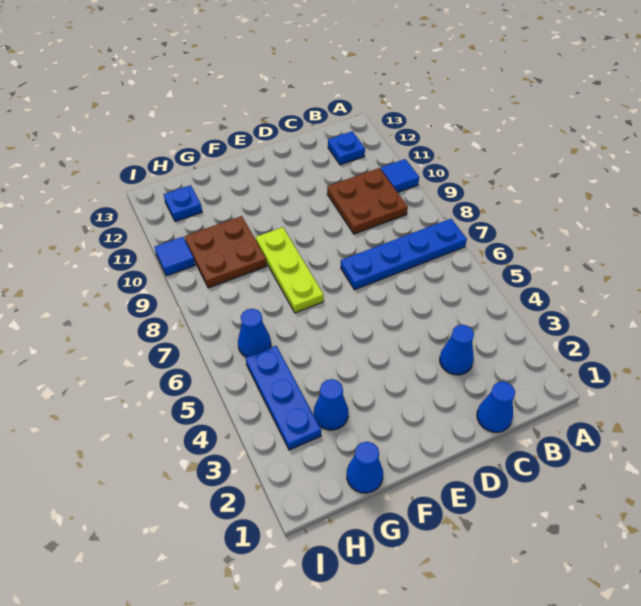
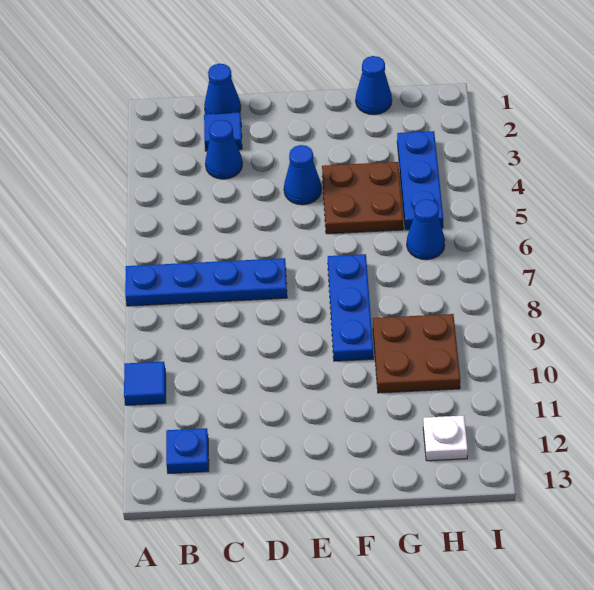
brown plate B9:C10 level 1 -> brown plate F4:G5 level 1
lime plate F7:F9 level 1 -> blue plate F7:F9 level 1
blue cone G3 level 1 -> blue cone E4 level 1
blue plate H12 level 1 -> white plate H12 level 1
blue tile I10 level 1 -> blue tile C2 level 1

